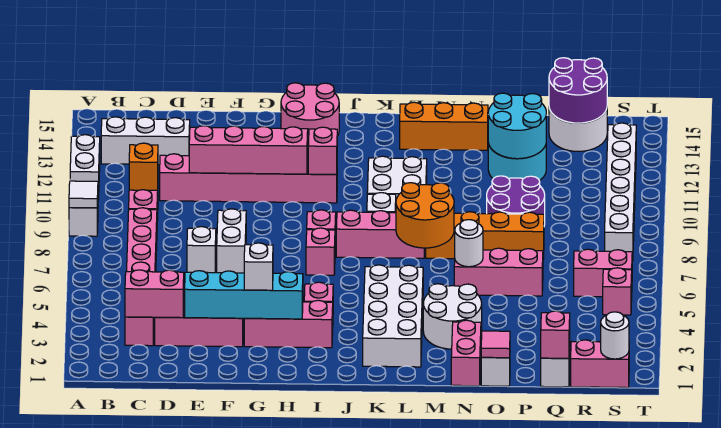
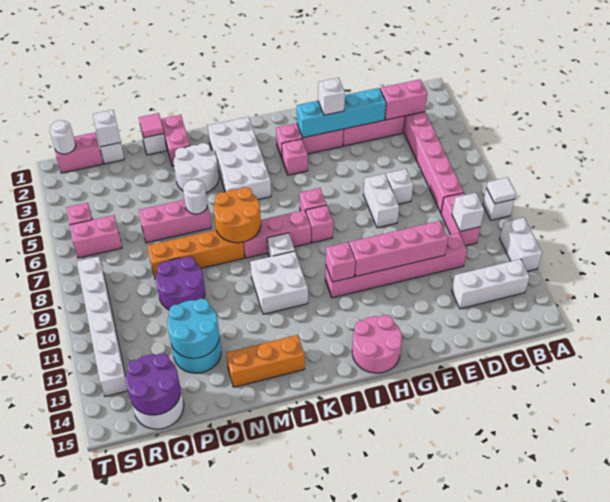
orange brick C10 level 2 -> white brick C10 level 2
pink brick Q1 level 2 -> white brick Q1 level 2

